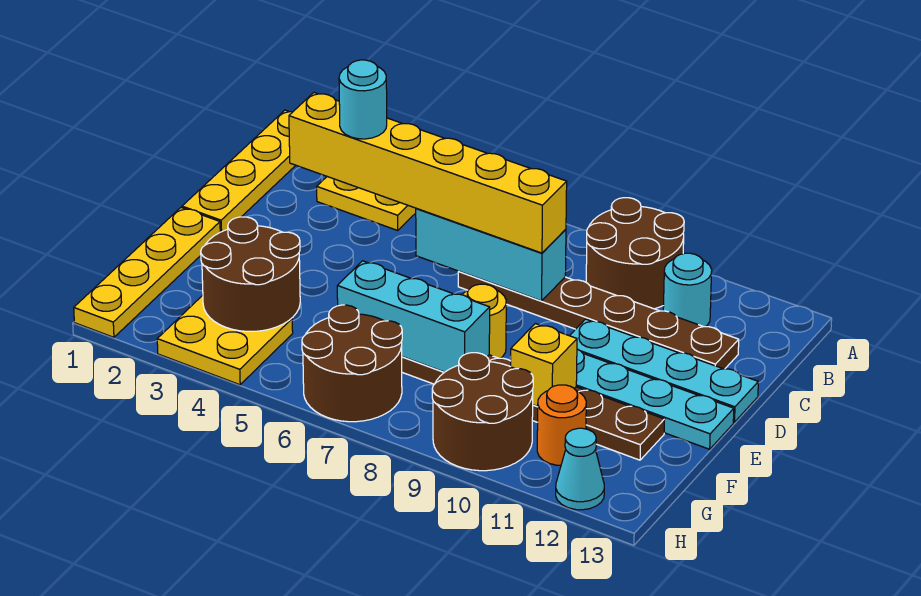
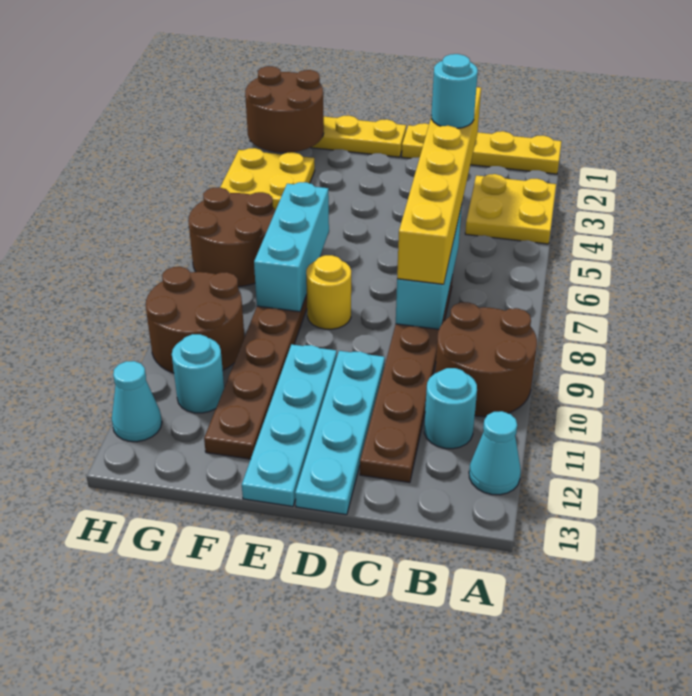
none -> cyan cone A12 level 1
brown round brick F3:G4 level 2 -> brown round brick G1:H2 level 2
yellow brick F10 level 2 -> none
orange round brick G11 level 1 -> cyan round brick G11 level 1

